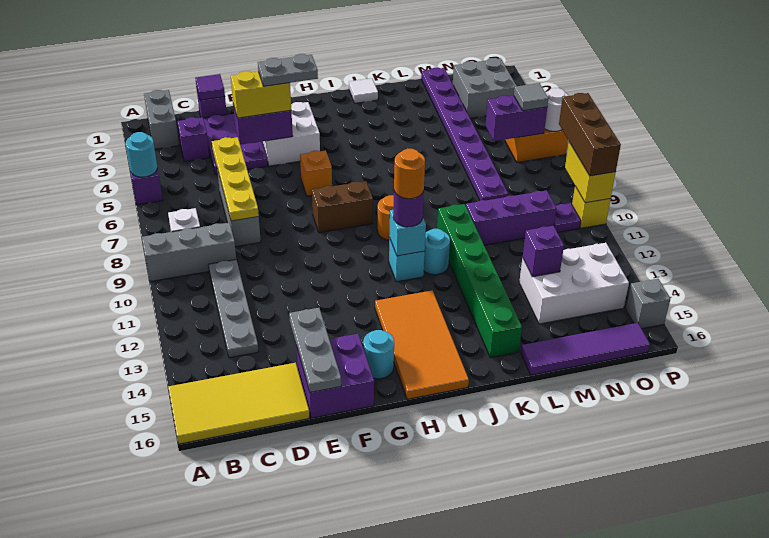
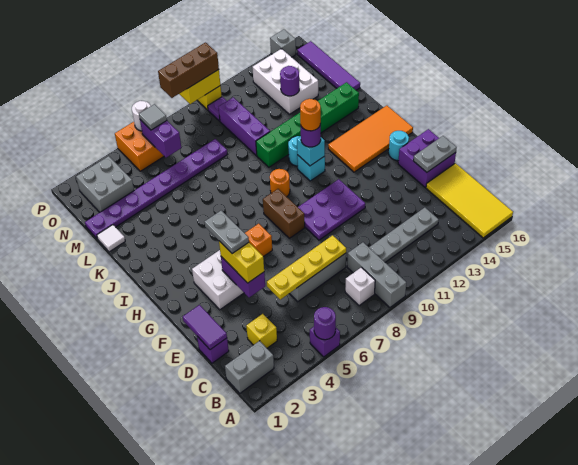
cyan round brick A5 level 2 -> purple round brick A5 level 2
purple brick C3 level 1 -> yellow brick C3 level 1
purple tile D1 level 2 -> purple tile D1:E1 level 2
purple plate D2:E4 level 1 -> purple plate F9:G11 level 1
grey plate E14:E16 level 2 -> grey plate E15:E16 level 2
white tile J1 level 1 -> white tile L1 level 1
purple brick M13 level 2 -> purple round brick M13 level 2

